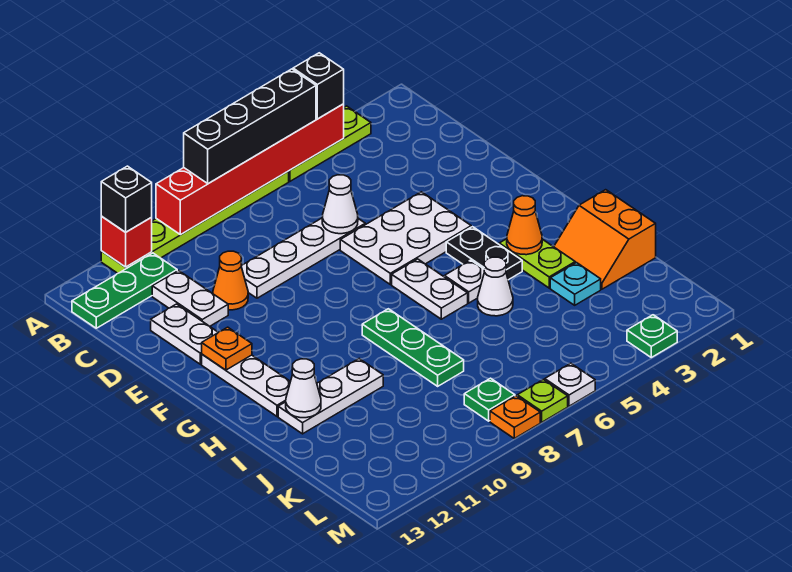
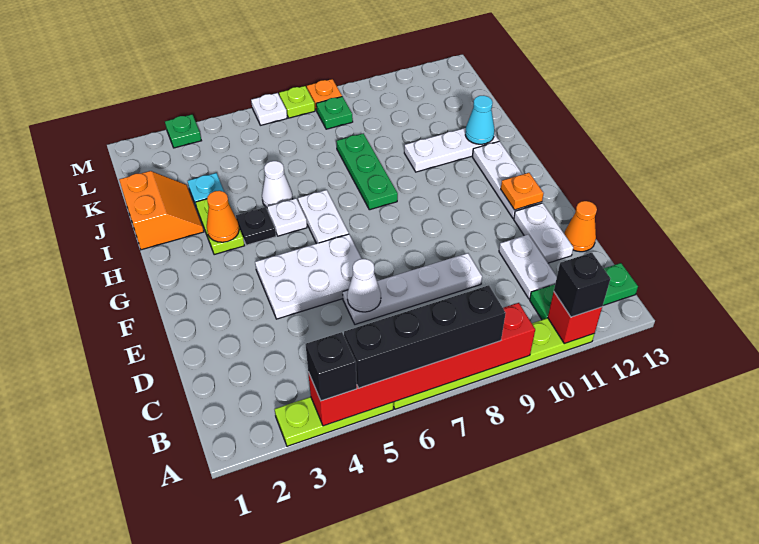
orange cone D10 level 1 -> orange cone D13 level 1
black plate G4:H4 level 1 -> black plate H4 level 1
white cone I12 level 2 -> cyan cone I12 level 2

